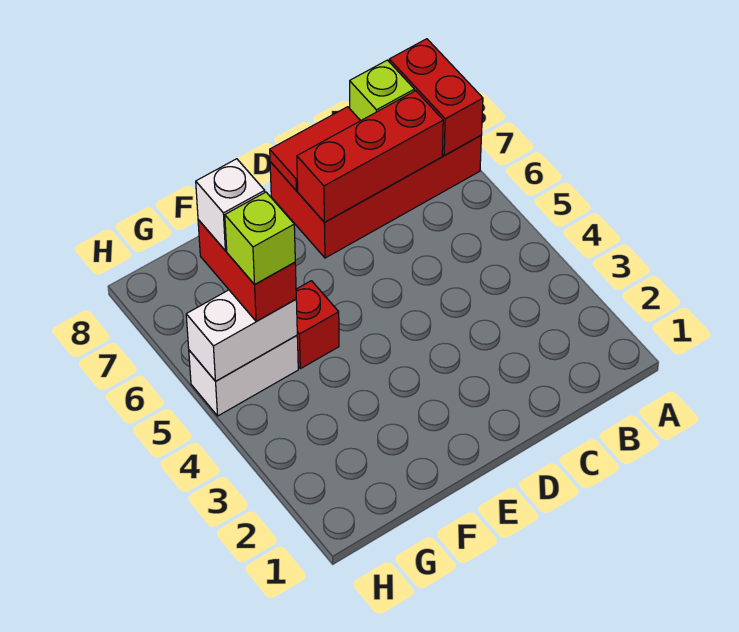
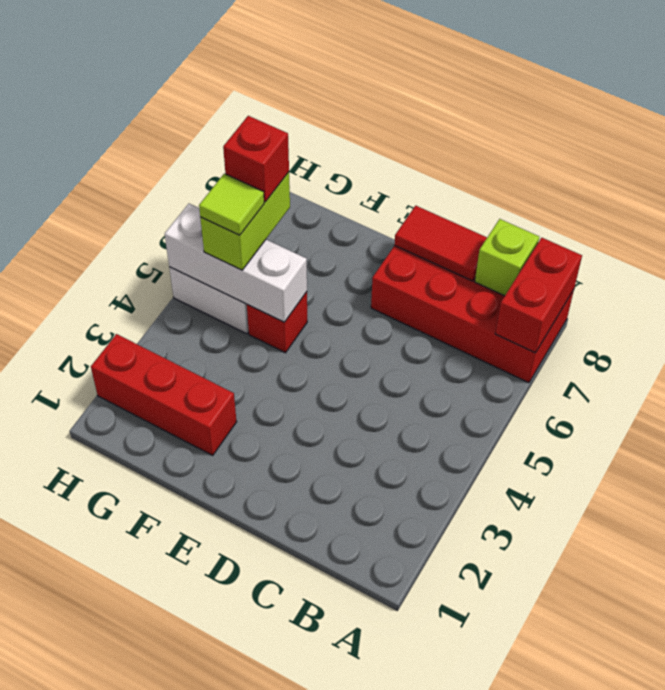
red brick B7:D7 level 2 -> red brick F2:H2 level 1
white brick G5:H5 level 2 -> white brick F5:H5 level 2
red brick G5:G6 level 3 -> lime brick G5:G6 level 3
lime brick G5 level 4 -> lime tile G5 level 4
white brick G6 level 4 -> red brick G6 level 4

